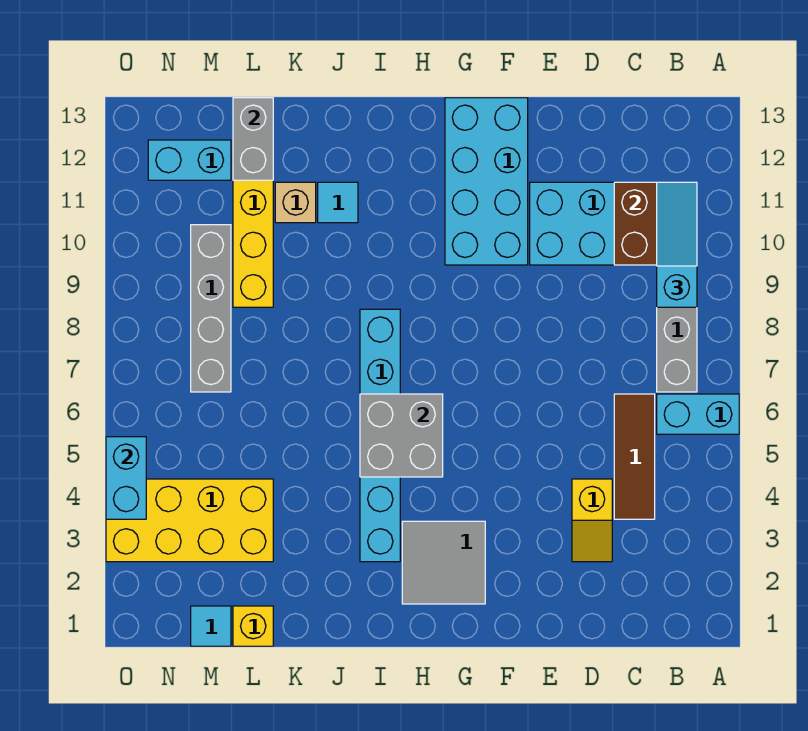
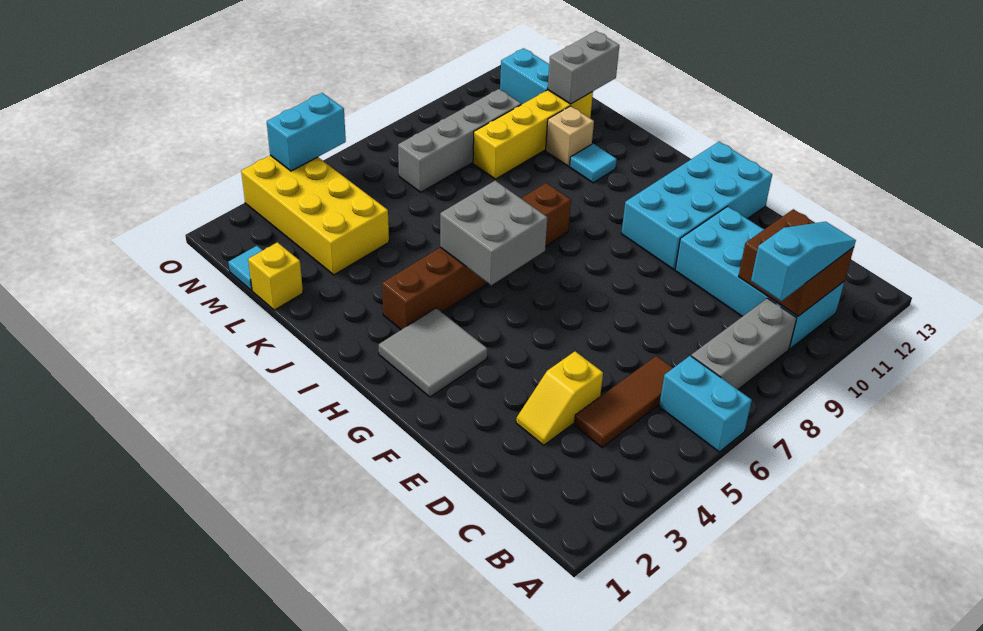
cyan brick I3:I8 level 1 -> brown brick I3:I8 level 1

